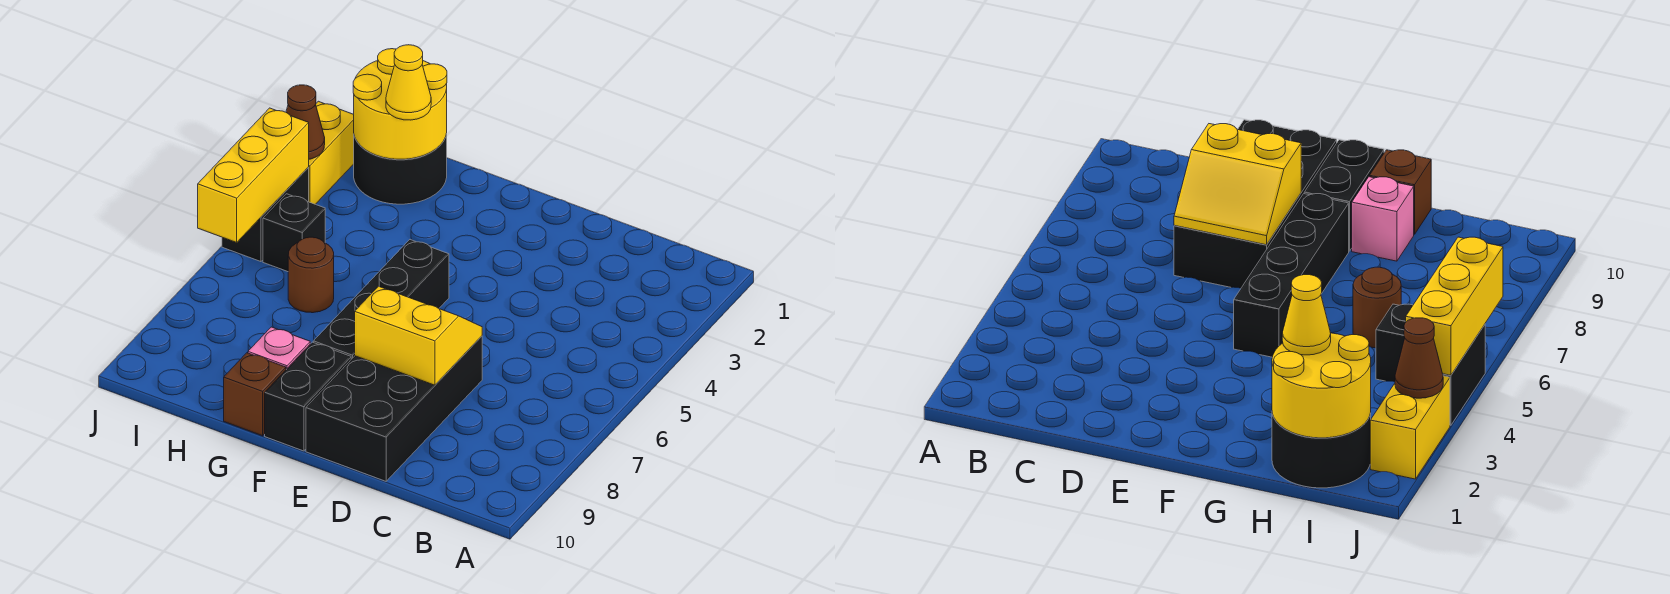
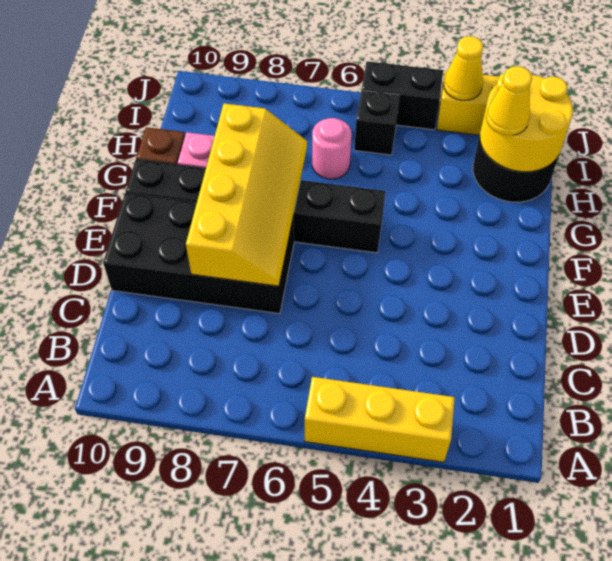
yellow slope D7:E8 level 2 top 8 -> yellow slope D7:G8 level 2 top 8
brown round brick H6 level 1 -> pink round brick H6 level 1
brown cone J3 level 2 -> yellow cone J3 level 2
yellow brick J4:J6 level 2 -> yellow brick A3:A5 level 1

